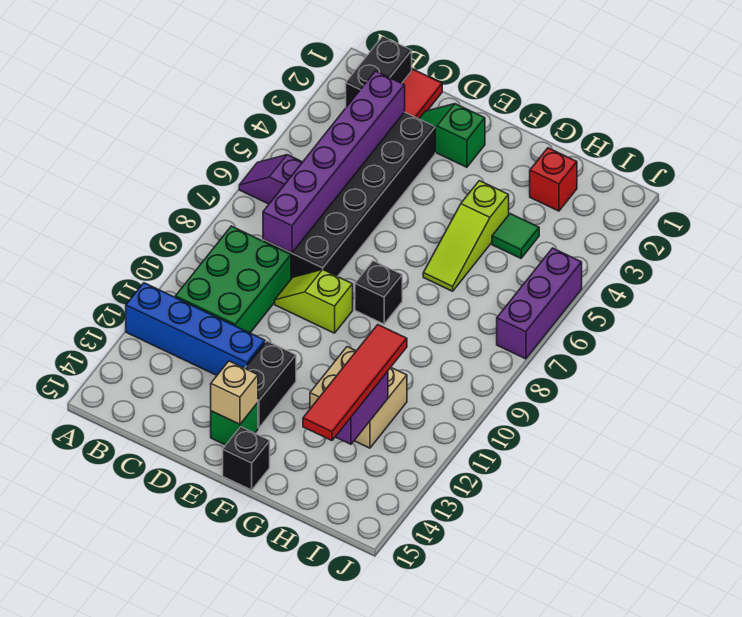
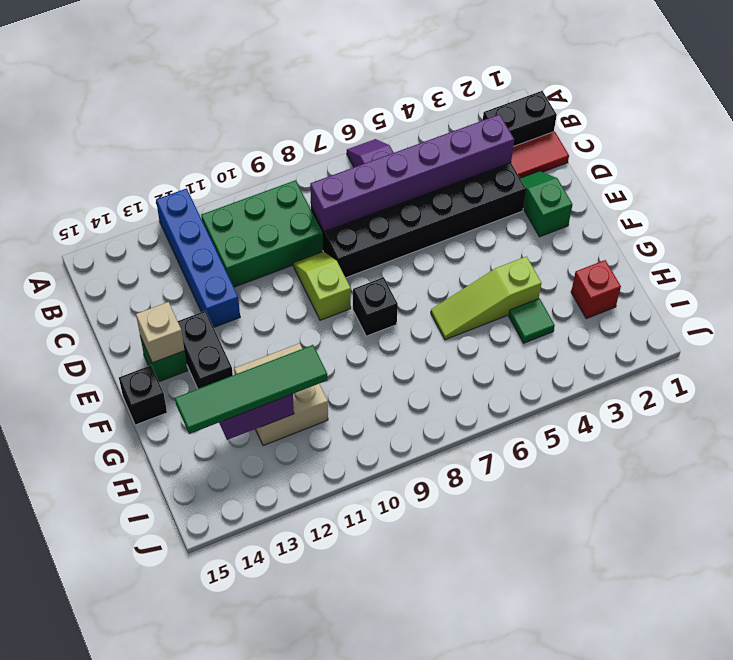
black brick E12:E13 level 1 -> black brick E13:F13 level 1
red tile H11:H14 level 3 -> green tile H11:H14 level 3
purple brick J5:J7 level 1 -> none

